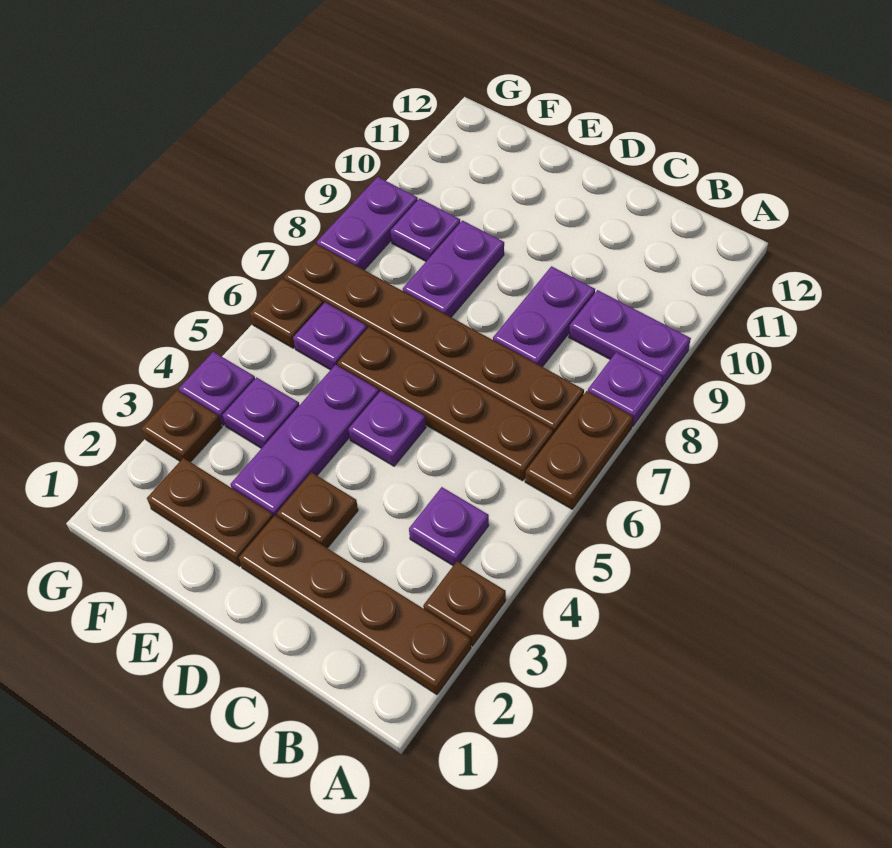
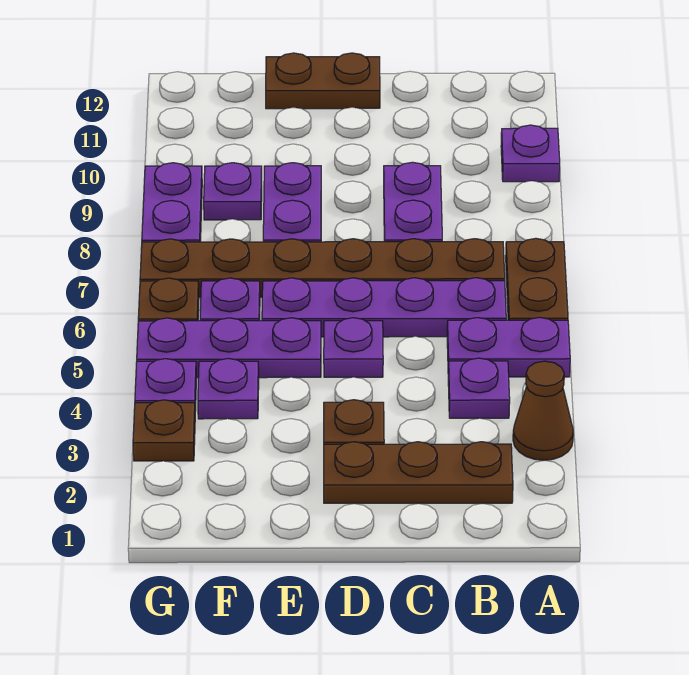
brown plate A2:D2 level 1 -> brown plate B2:D2 level 1
brown plate A3 level 1 -> brown cone A3 level 1
purple plate A8 level 1 -> purple plate A10 level 1
purple plate A9:B9 level 1 -> purple plate A5:B5 level 1
brown plate B6:E6 level 1 -> purple plate B6:E6 level 1
brown plate E2:F2 level 1 -> brown plate D12:E12 level 1
purple plate E3:E5 level 1 -> purple plate E5:G5 level 1

